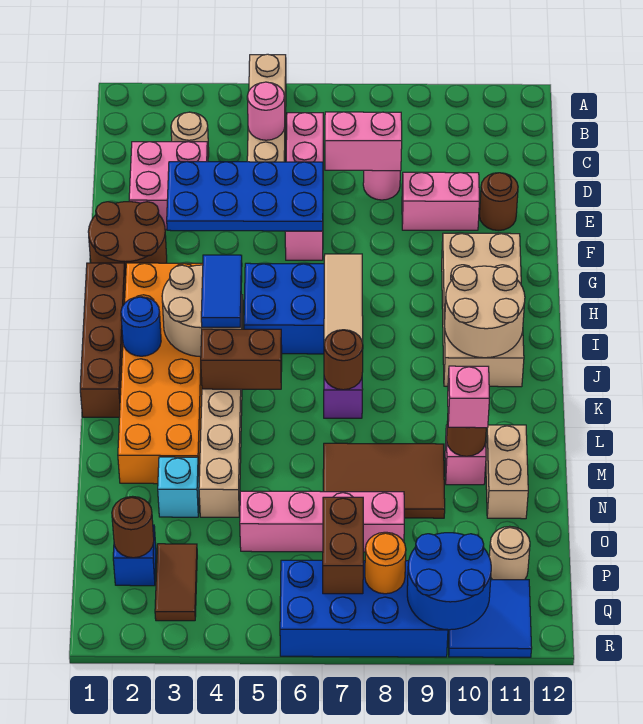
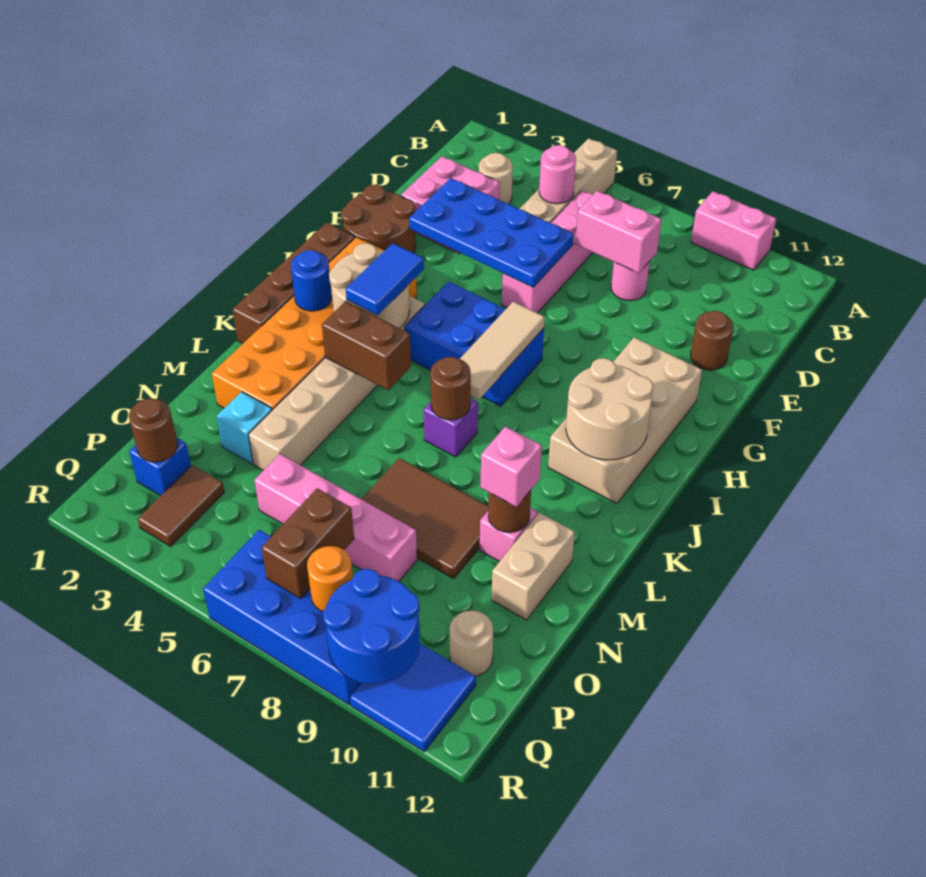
pink brick E9:E10 level 1 -> pink brick A9:A10 level 1

